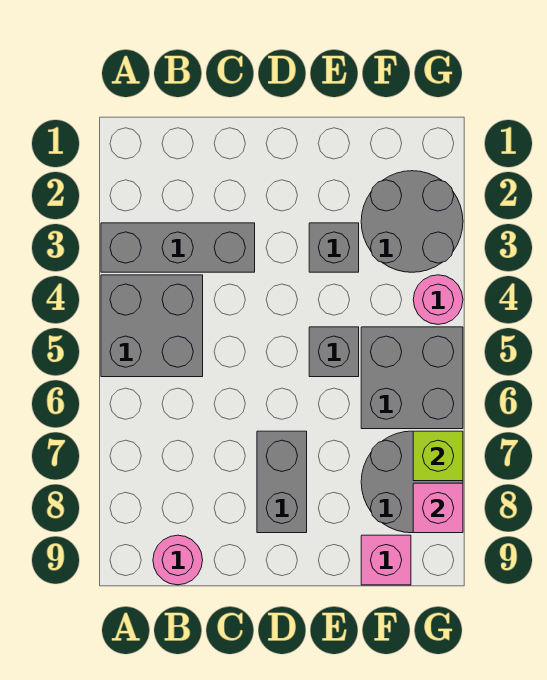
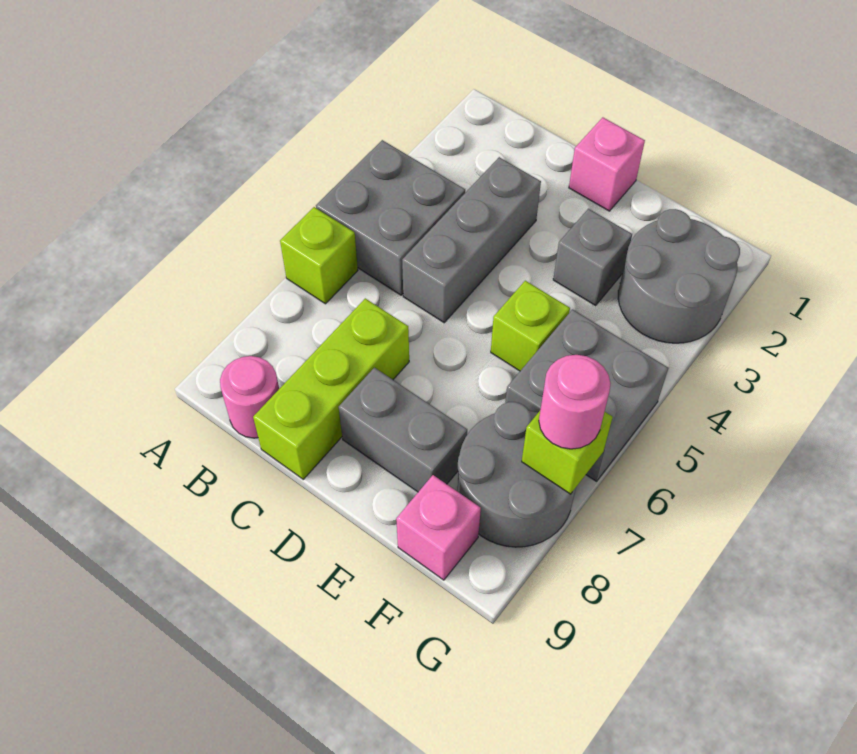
grey brick A3:C3 level 1 -> grey brick C3:C5 level 1
none -> lime brick A6 level 1
none -> lime brick C7:C9 level 1
grey brick D7:D8 level 1 -> grey brick D8:E8 level 1
grey brick E5 level 1 -> lime brick E5 level 1
pink round brick G4 level 1 -> pink round brick G7 level 3
pink brick G8 level 2 -> pink brick D1 level 1

